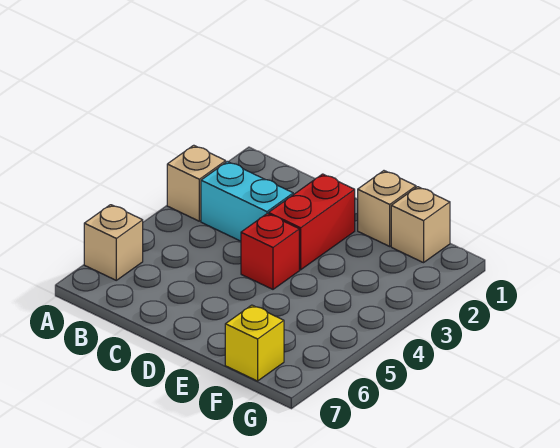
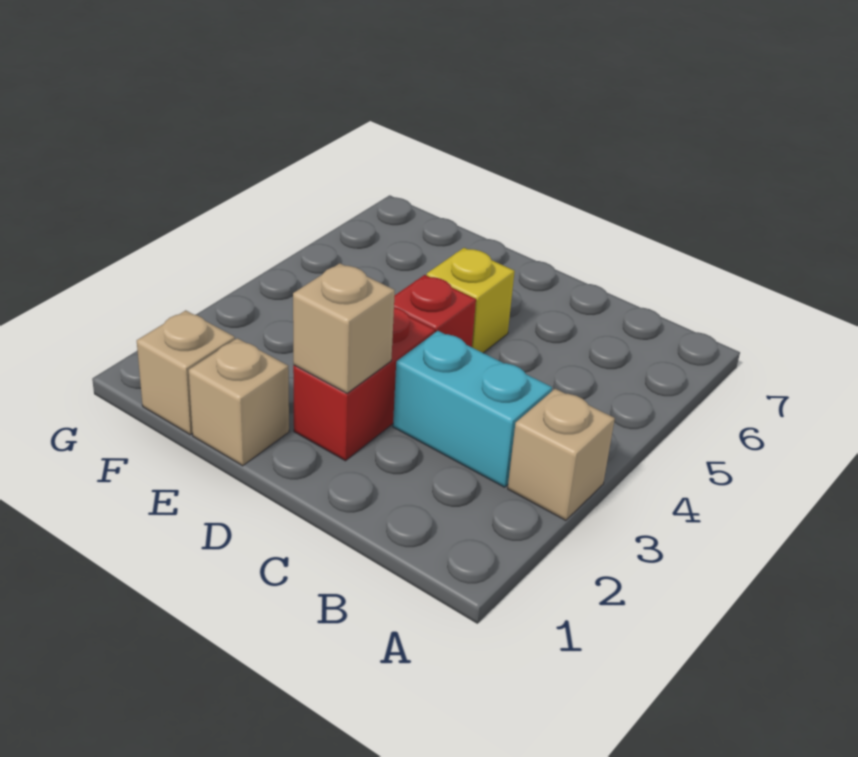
tan brick A6 level 1 -> tan brick D2 level 2
yellow brick F7 level 1 -> yellow brick D5 level 1

